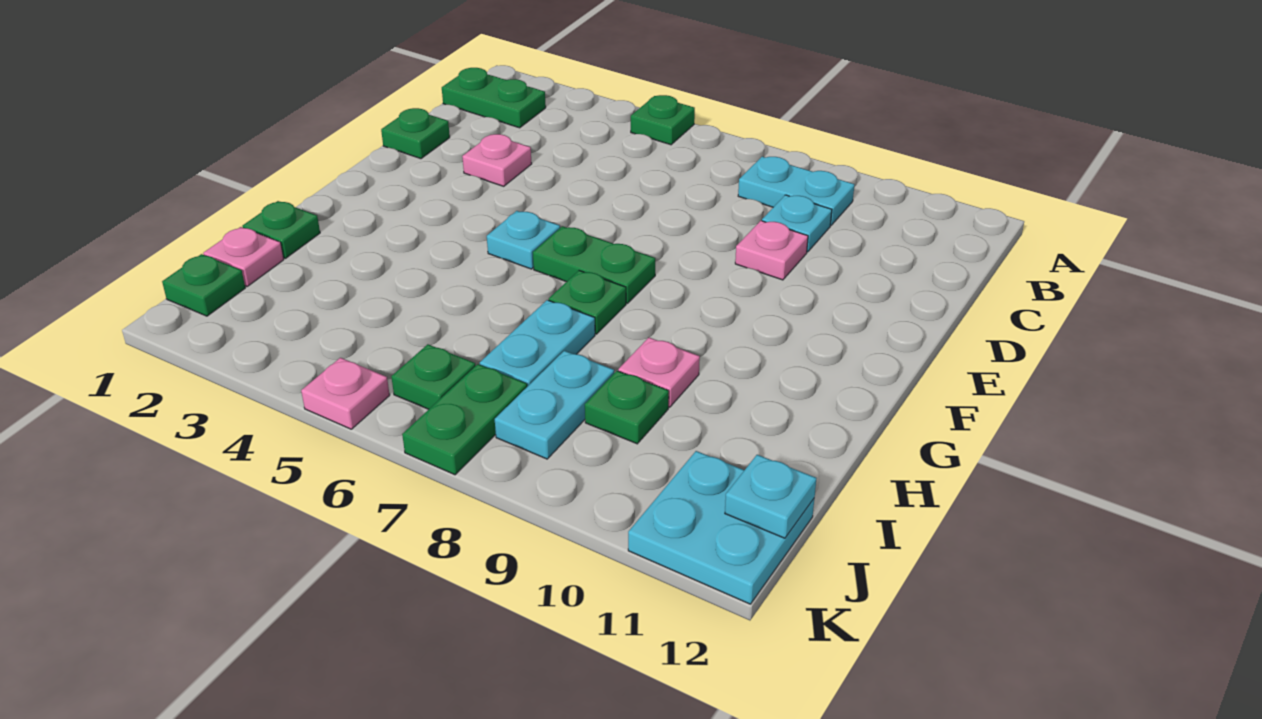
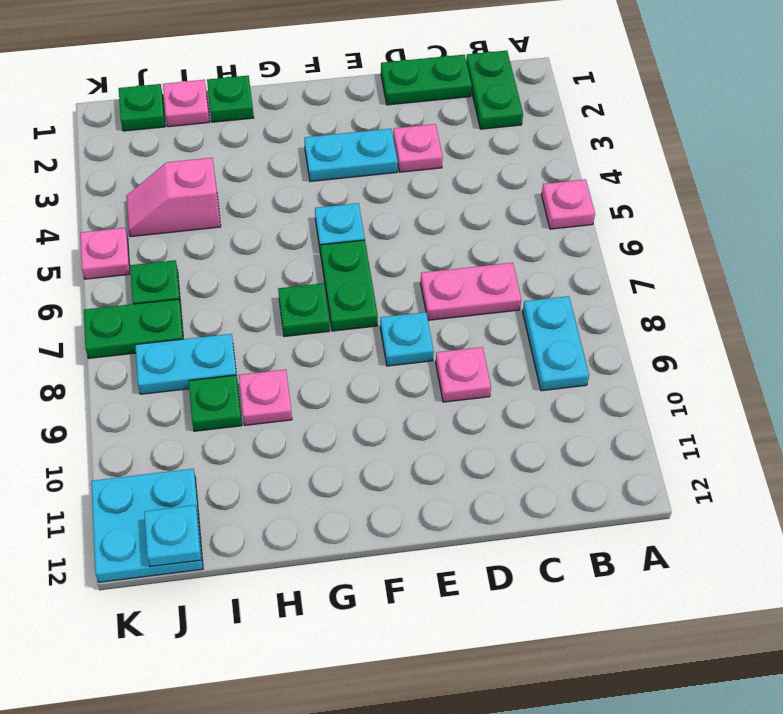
green plate A5 level 1 -> pink plate A5 level 1
none -> pink plate C7:D7 level 1
cyan plate C9 level 1 -> cyan plate E8 level 1
green plate D1 level 1 -> green plate C1:D1 level 1
cyan plate H7:I7 level 1 -> cyan plate E3:F3 level 1
none -> pink slope I4:J4 level 1 top I

